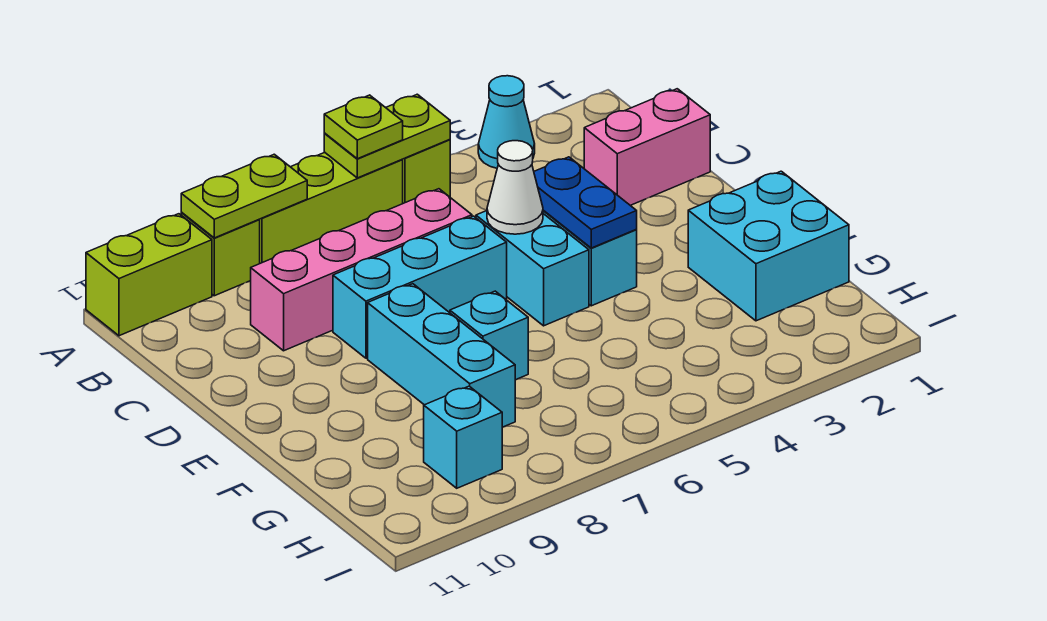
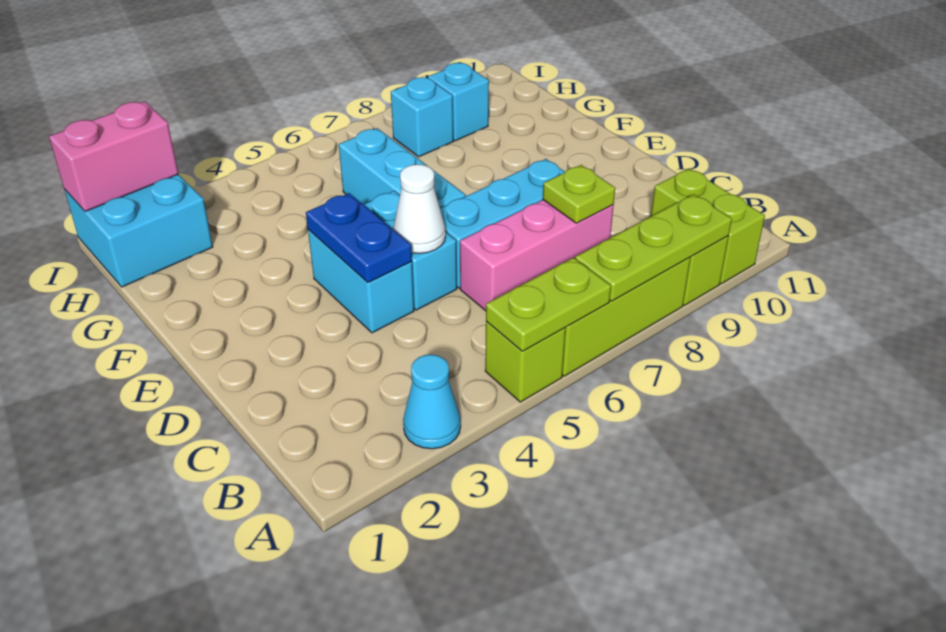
lime plate A6 level 3 -> lime plate C8 level 2
lime plate A8:A9 level 2 -> lime plate A7:A9 level 2
lime brick A10:A11 level 1 -> lime brick A10:B10 level 1
pink brick C1:C2 level 1 -> pink brick I1:I2 level 2
pink brick C6:C9 level 1 -> pink brick C6:C8 level 1
cyan brick E8:G8 level 1 -> cyan brick E6:G6 level 1
cyan brick F1:G2 level 1 -> cyan brick H1:I2 level 1
cyan brick F7 level 1 -> cyan brick H8 level 1

